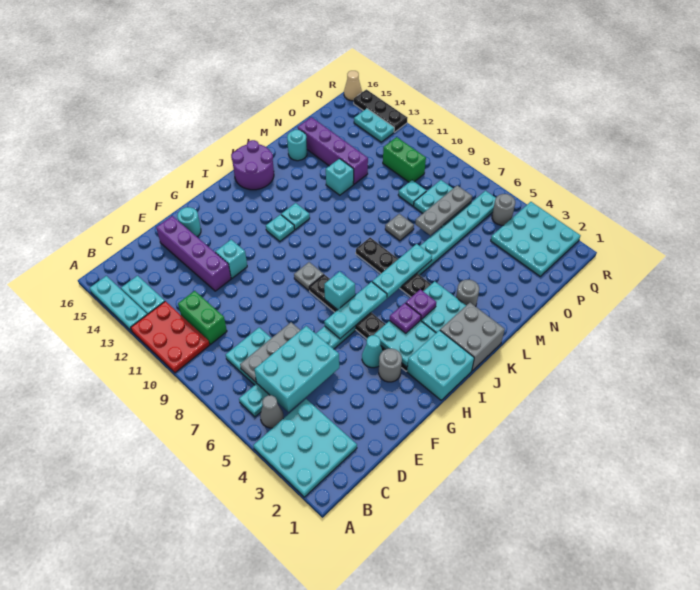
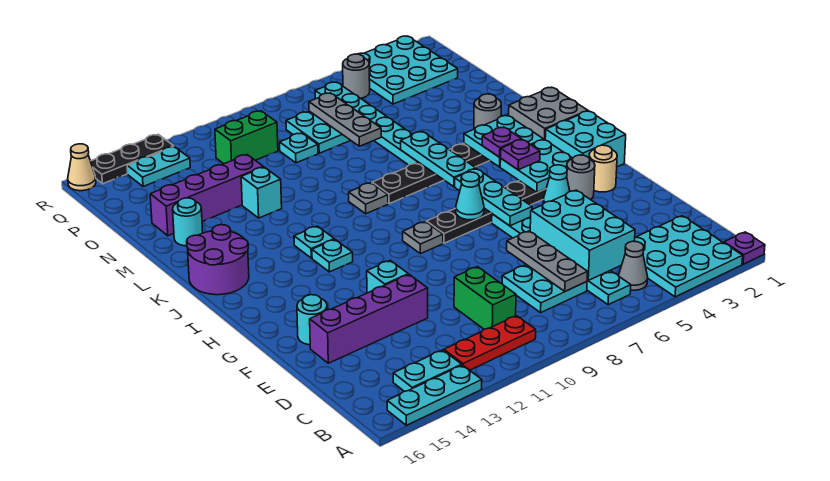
none -> purple plate A1 level 1
red plate A10:B12 level 1 -> red plate B10:B12 level 1
green brick C10:C11 level 1 -> green brick C10:D10 level 1
none -> tan round brick G2 level 1
cyan brick H7 level 2 -> cyan cone H7 level 2
grey plate M8 level 1 -> grey plate K9 level 1

